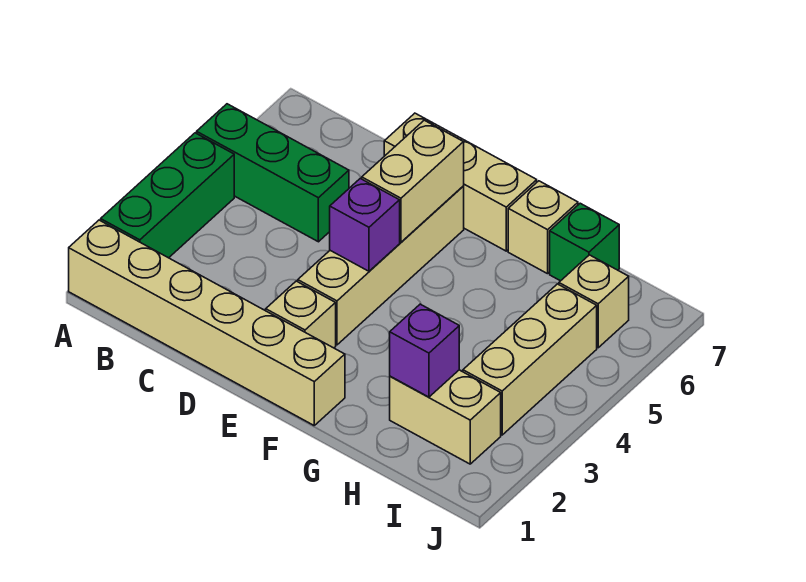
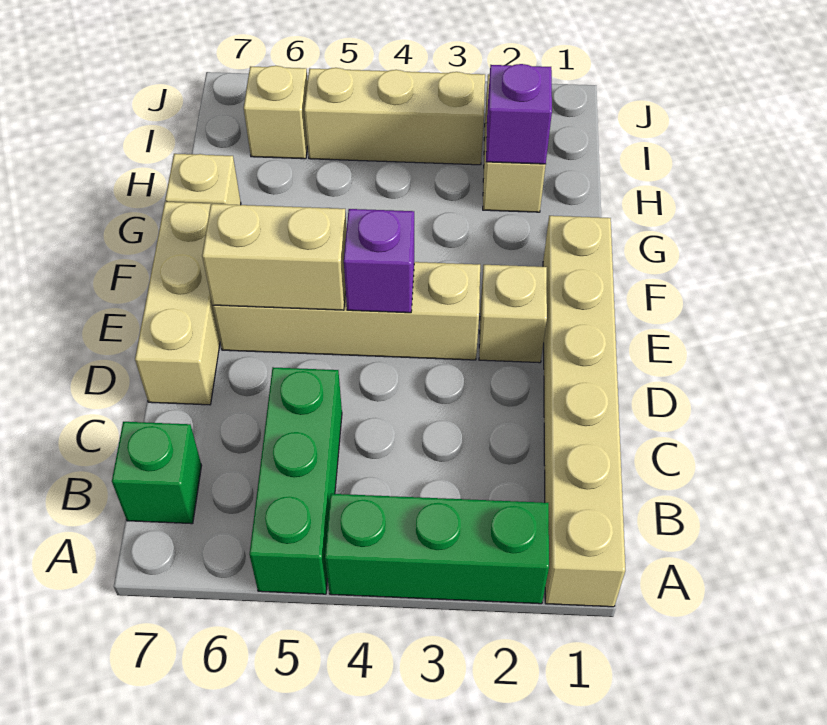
green brick H7 level 1 -> green brick B7 level 1

